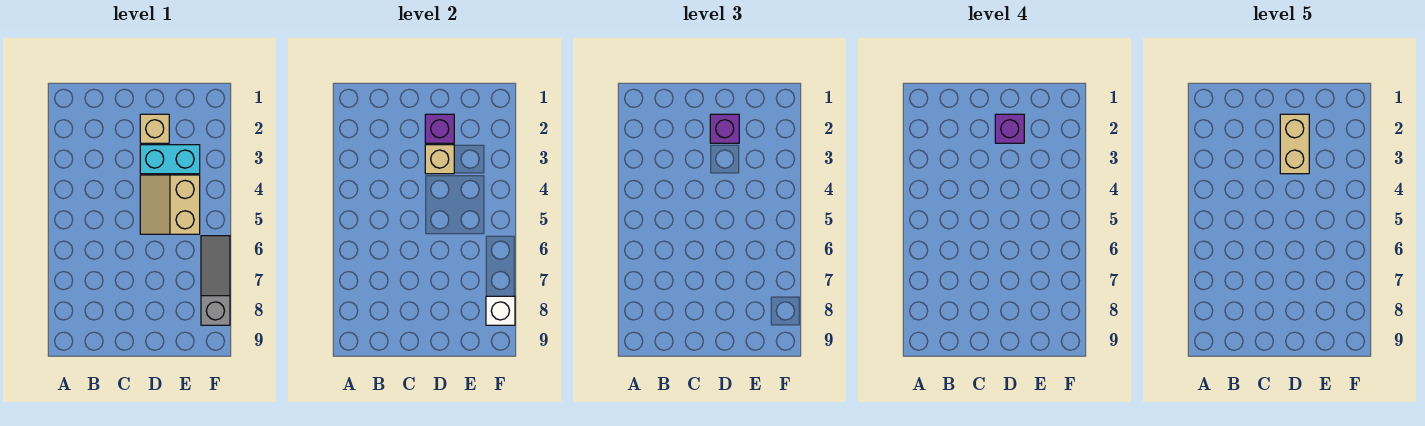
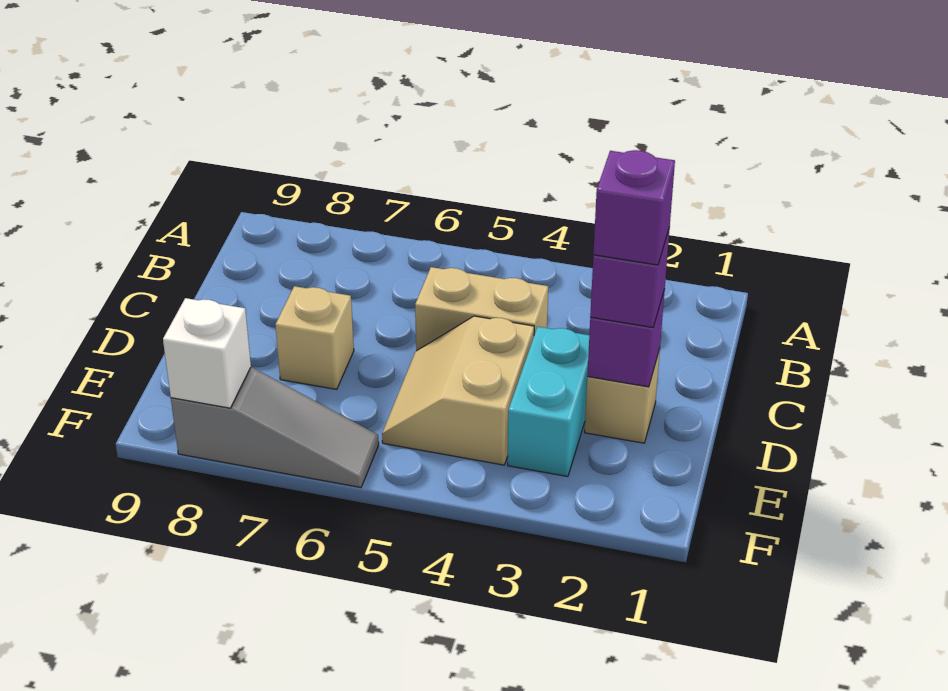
tan brick D2:D3 level 5 -> tan brick C4:C5 level 1
tan brick D3 level 2 -> tan brick D7 level 1
tan slope D4:E5 level 1 top E -> tan slope D4:E5 level 1 top 4

